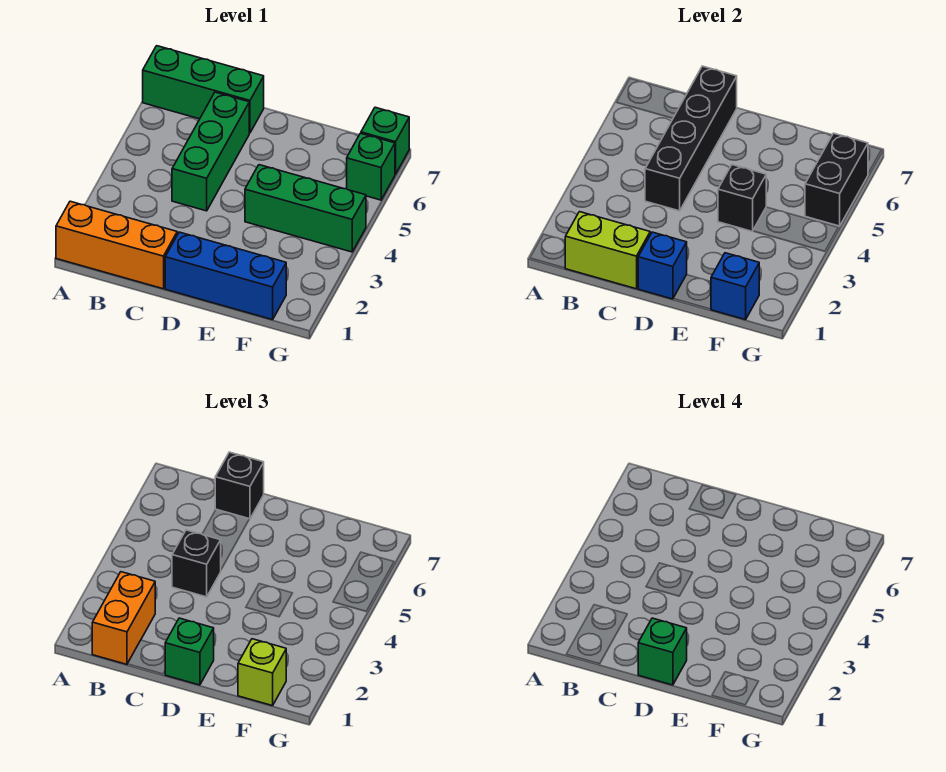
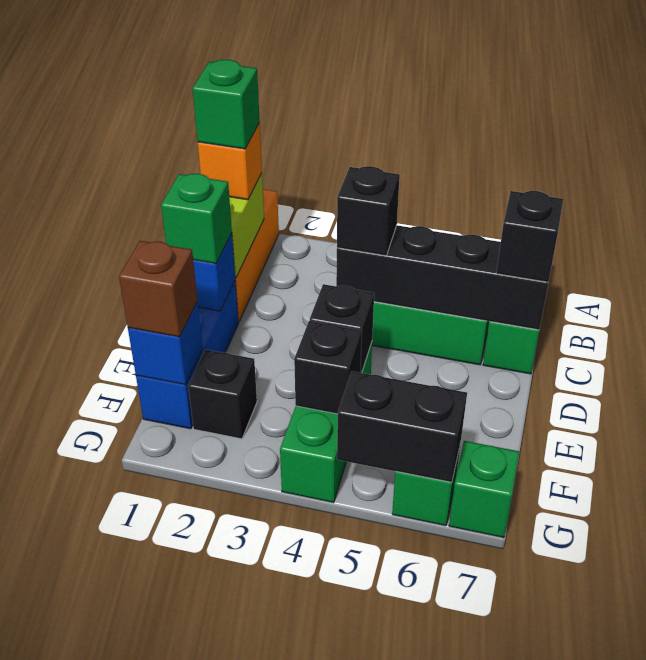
orange brick B1:B2 level 3 -> orange brick B1 level 3
green brick D1 level 4 -> green brick B1 level 4
lime brick F1 level 3 -> brown brick F1 level 3
none -> black brick F2 level 1
none -> black brick F4 level 2

